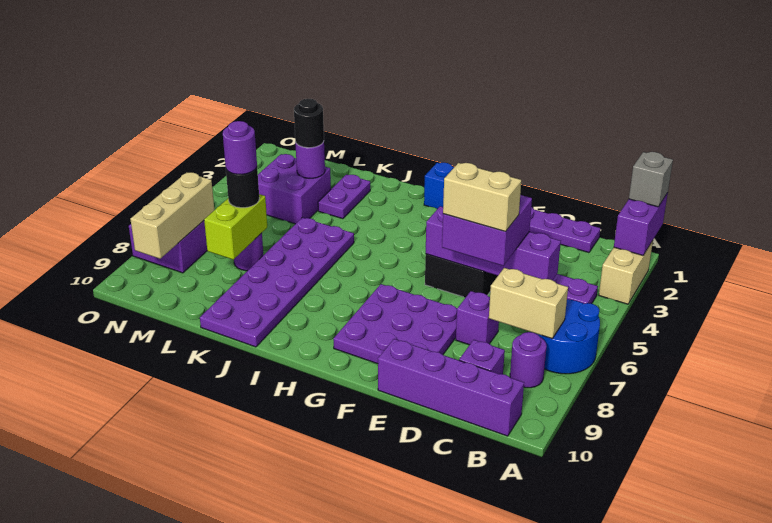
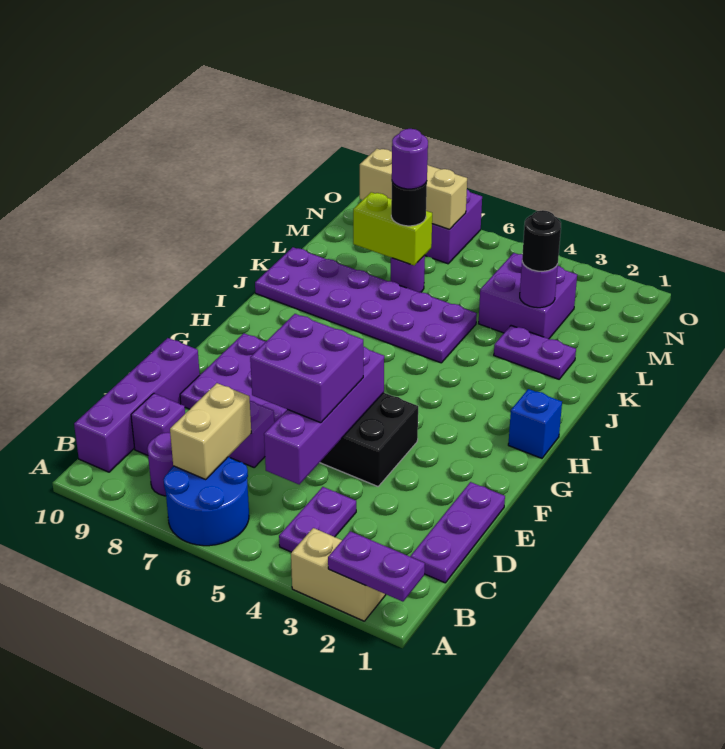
purple brick A1:A2 level 2 -> purple plate A1:A2 level 2
grey brick A1 level 3 -> none
tan brick D6:E6 level 4 -> none

